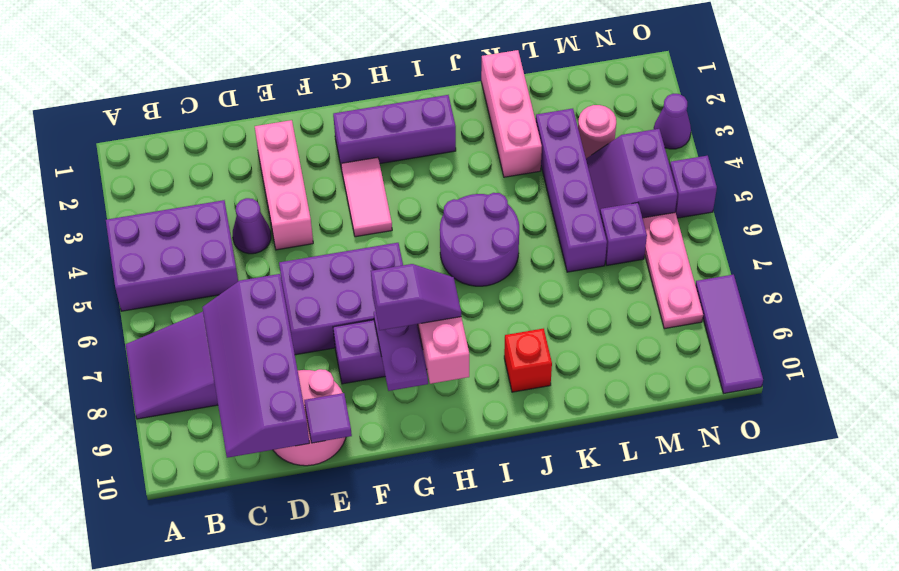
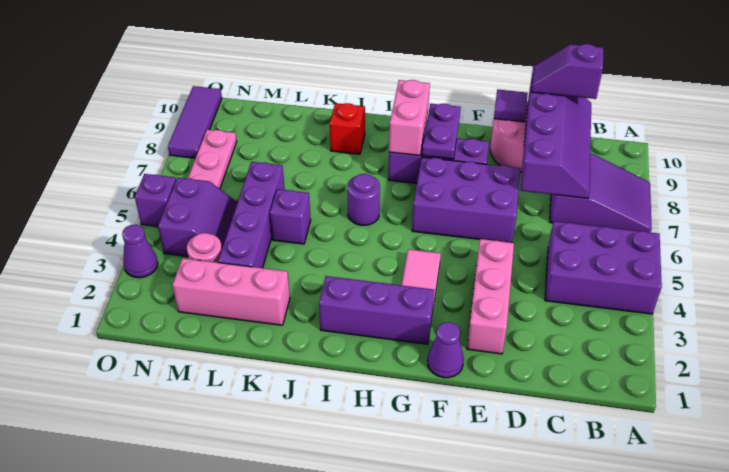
purple cone D4 level 1 -> purple cone F1 level 1
purple slope G8:H8 level 3 top G -> purple slope C10:D10 level 3 top C
purple round brick I5:J6 level 1 -> purple round brick I6 level 1
pink brick K1:K3 level 1 -> pink brick K2:M2 level 1
purple brick M6 level 1 -> purple brick K5 level 1

